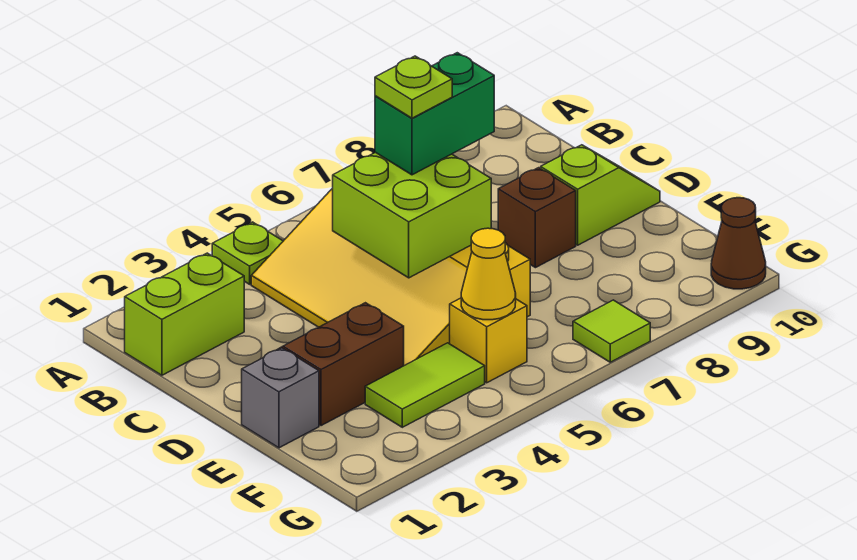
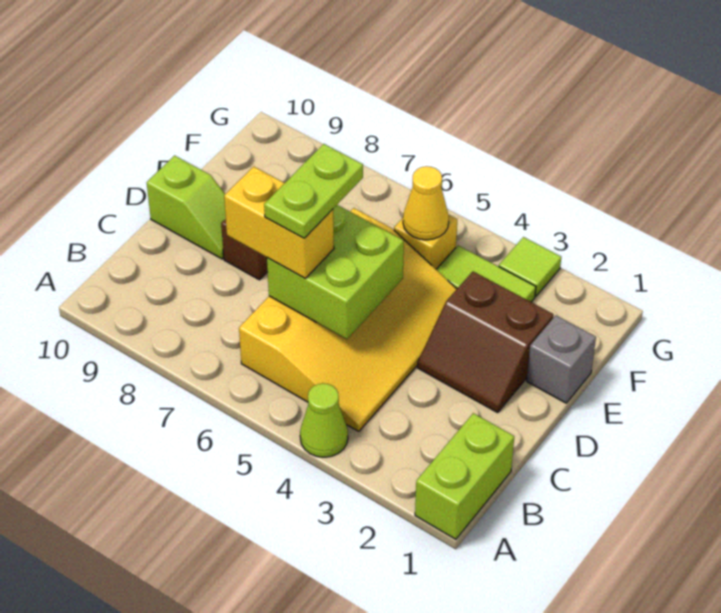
lime plate A4 level 1 -> lime cone A4 level 1
lime brick B1:B2 level 1 -> lime brick A1:B1 level 1
green brick C6:C7 level 3 -> yellow brick C6:C7 level 3
lime plate C6 level 4 -> lime plate C6:D6 level 4
lime slope D9:D10 level 1 top 9 -> lime slope D9:D10 level 1 top 10
lime tile G7 level 1 -> lime tile G3 level 1
brown cone G10 level 1 -> none

